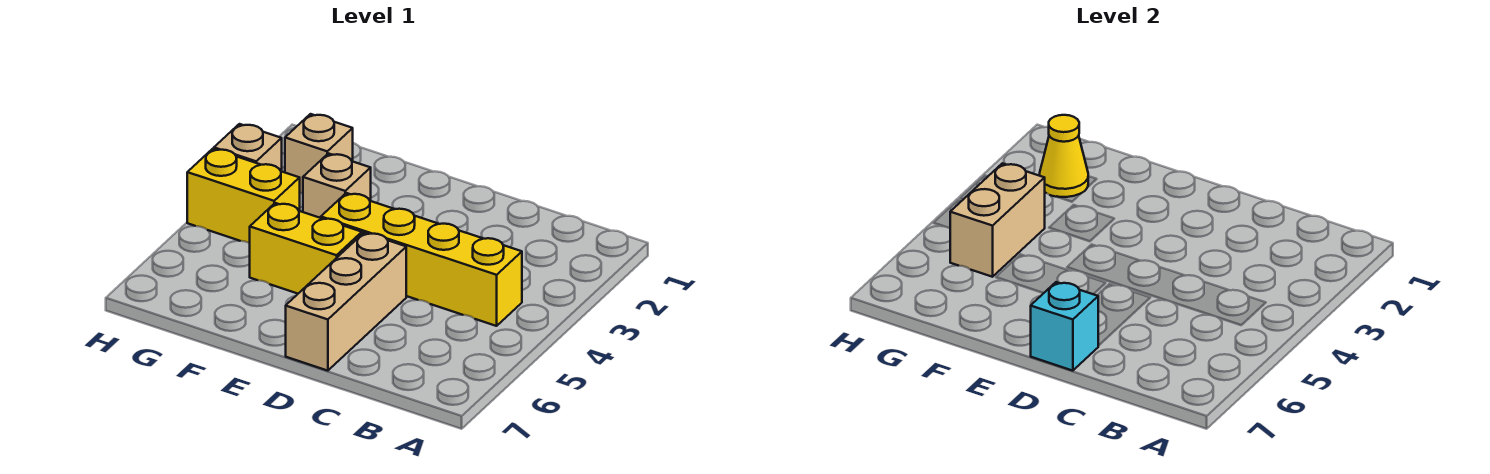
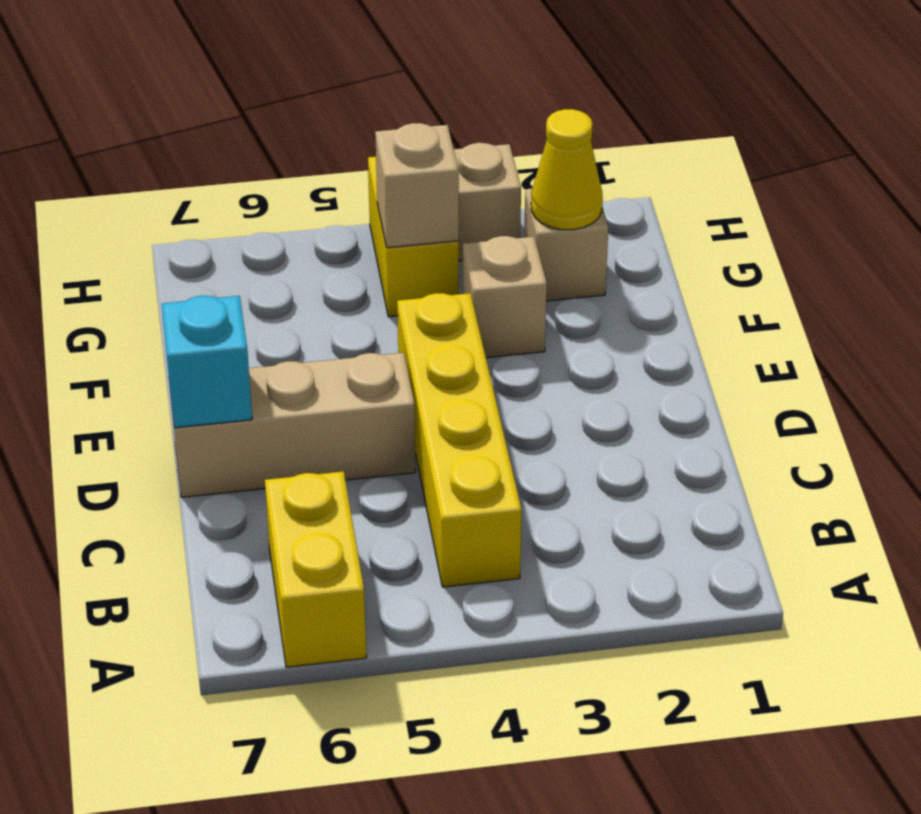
yellow brick E5:F5 level 1 -> yellow brick A6:B6 level 1
tan brick G4:G5 level 2 -> tan brick G4 level 2

